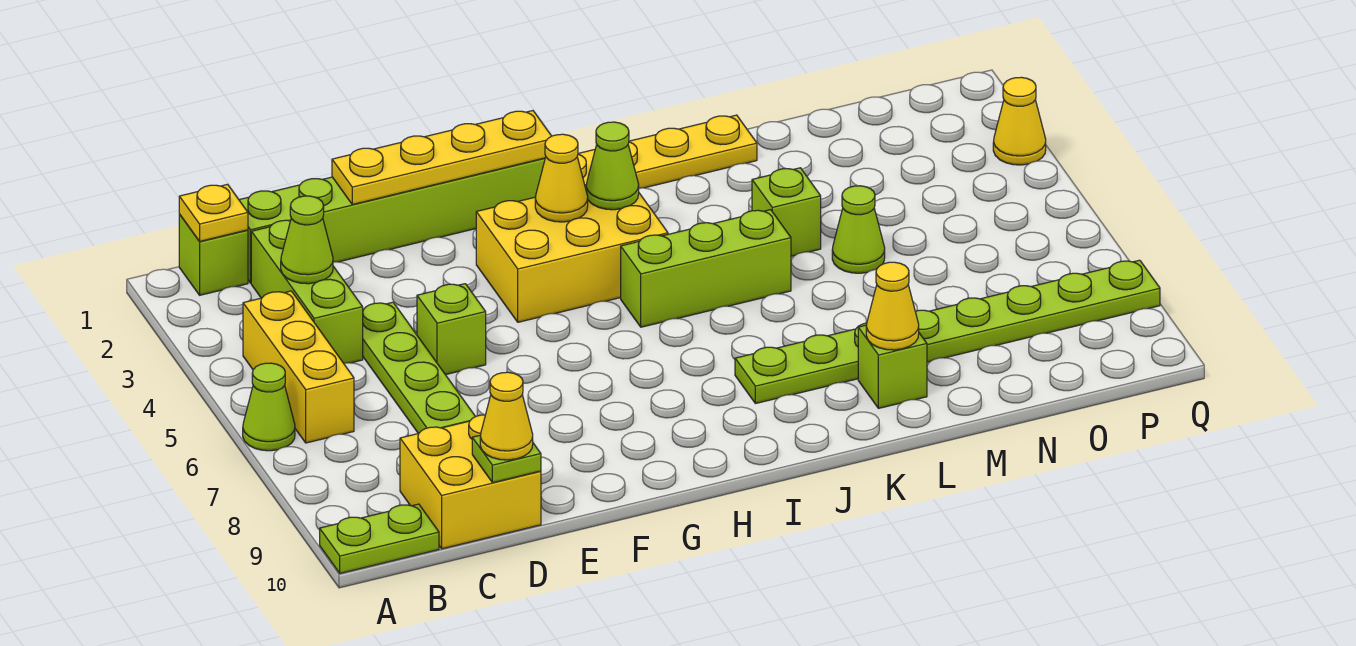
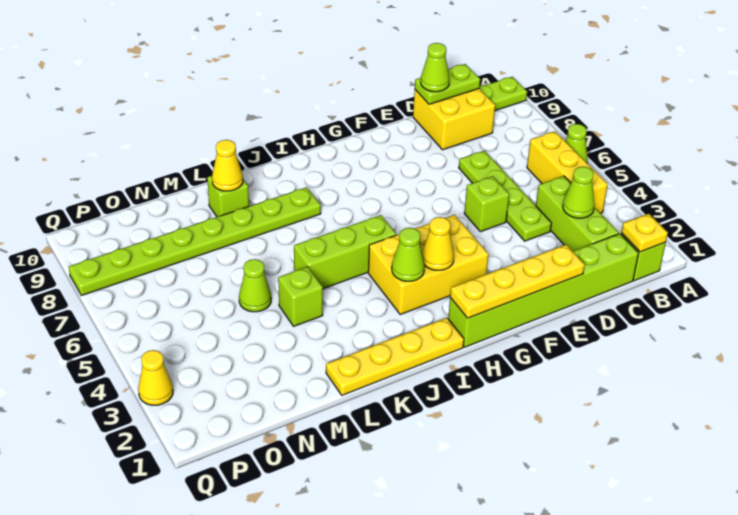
lime plate D10 level 2 -> lime plate C10:D10 level 2
yellow cone D10 level 3 -> lime cone D10 level 3

